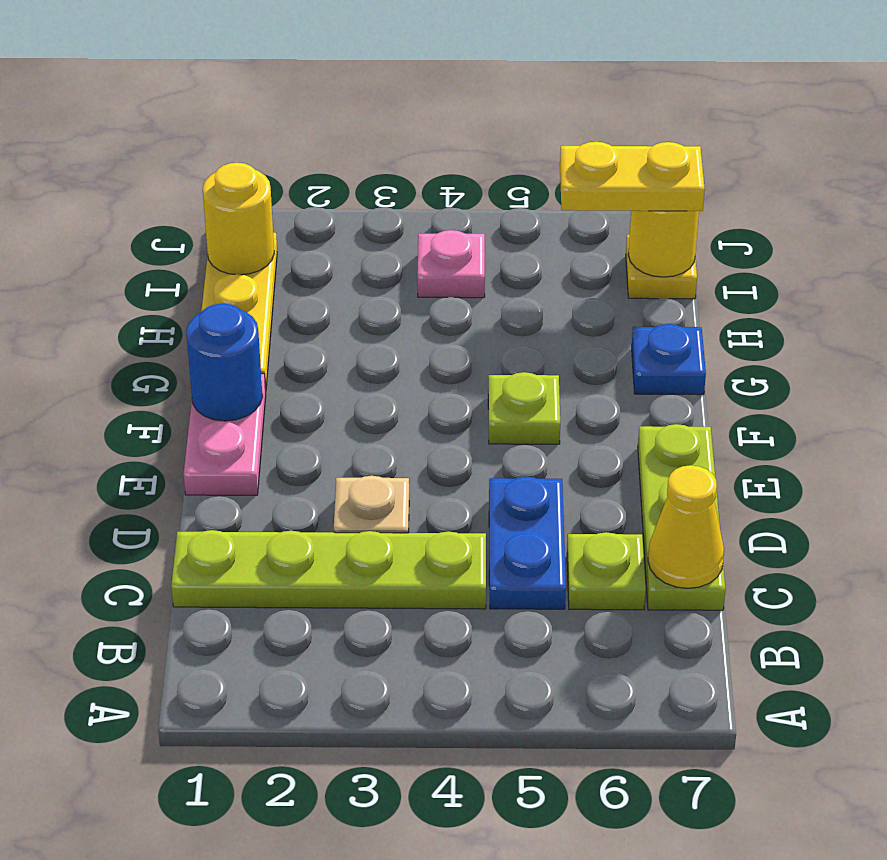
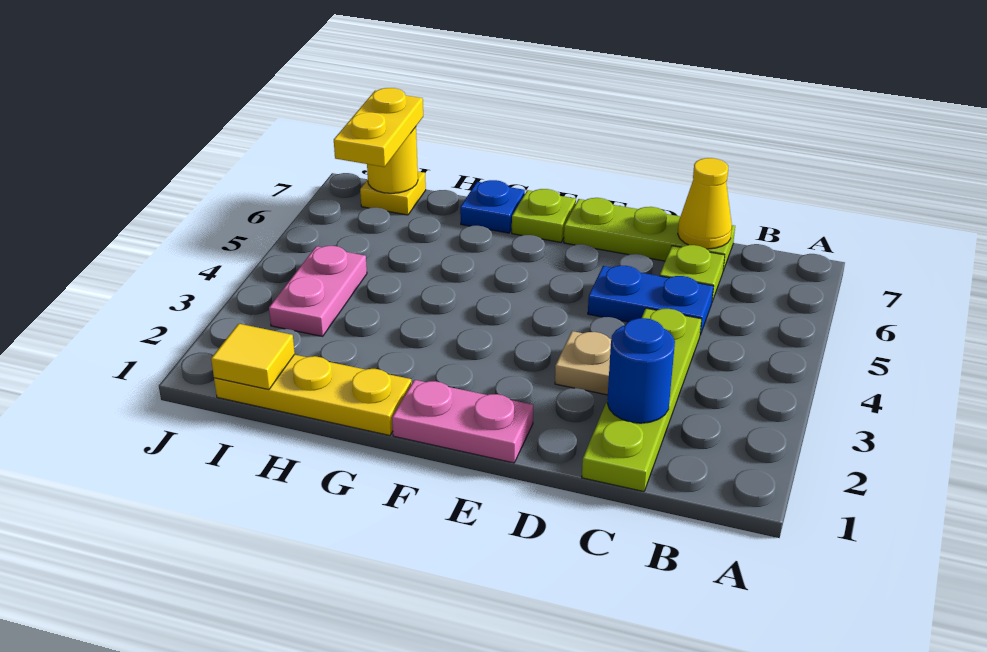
blue round brick F1 level 2 -> blue round brick C2 level 2
lime plate F5 level 1 -> lime plate F7 level 1
yellow round brick I1 level 2 -> yellow tile I1 level 2
pink plate I4 level 1 -> pink plate I3:I4 level 1

